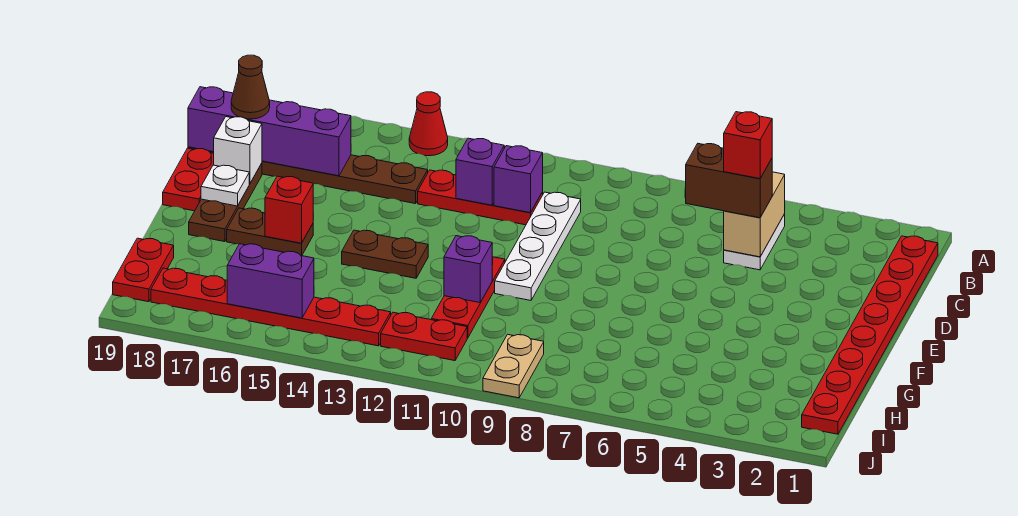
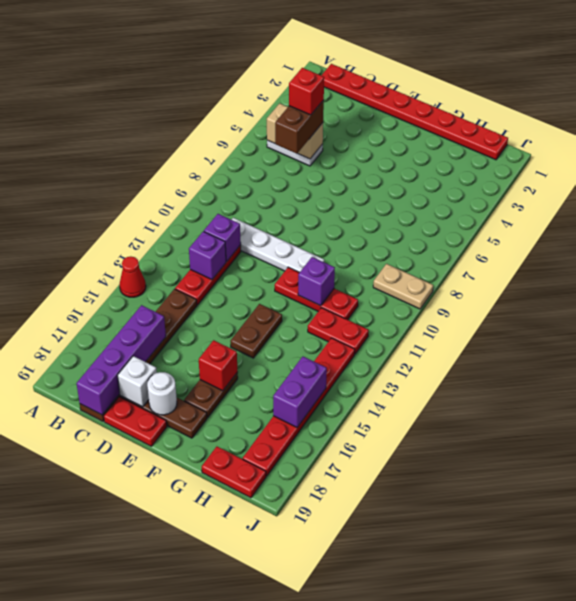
brown cone C18 level 3 -> none
white plate E18 level 2 -> white round brick E18 level 2
red plate I11:I12 level 1 -> red plate H12:I12 level 1

